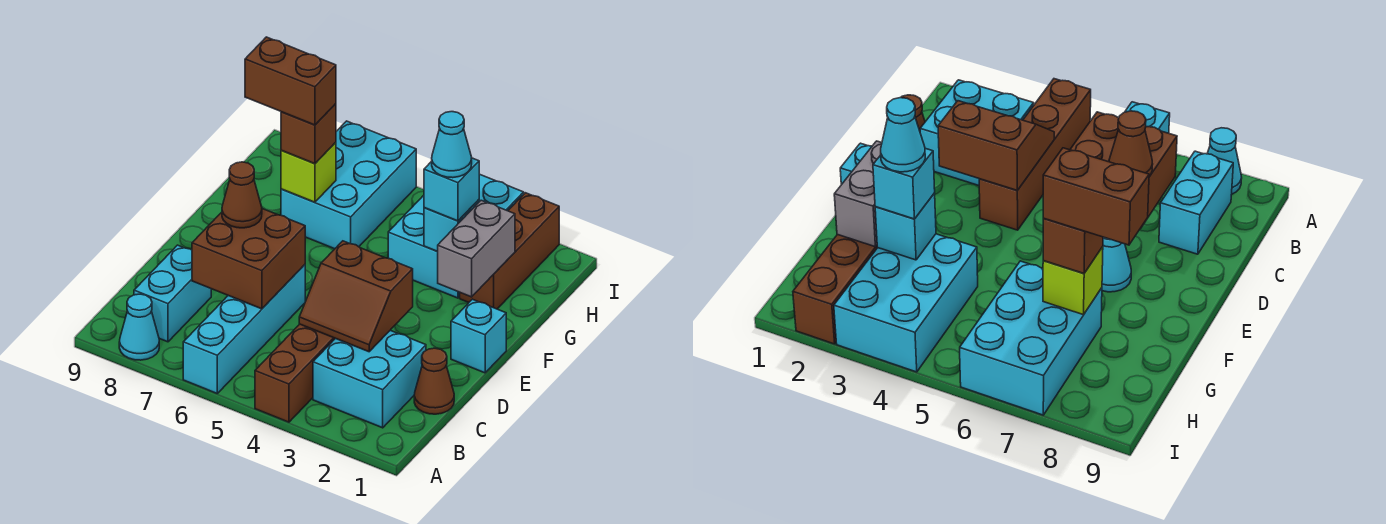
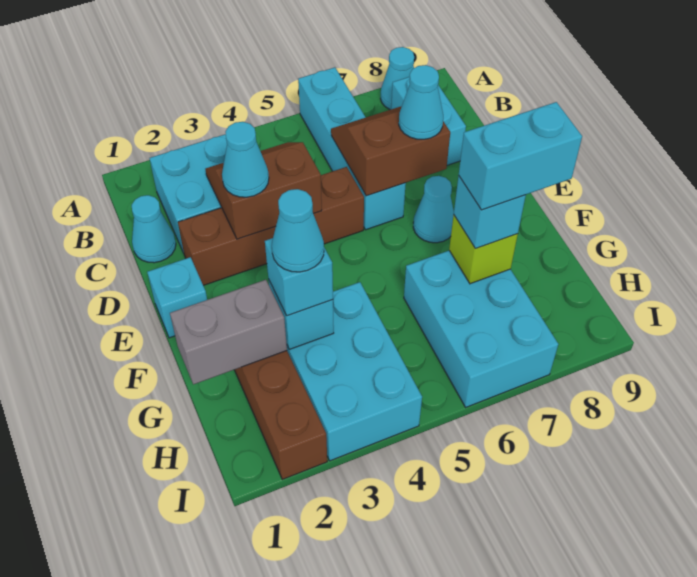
brown brick A4:D4 level 1 -> brown brick D2:D5 level 1
brown cone C1 level 1 -> cyan cone C1 level 1
brown brick C6:D7 level 2 -> brown slope C6:D7 level 2 top D
none -> cyan cone D3 level 3
brown cone D7 level 3 -> cyan cone D7 level 3
grey brick F2:G2 level 2 -> grey brick G1:G2 level 2
brown brick G7 level 3 -> cyan brick G7 level 3
brown brick G7:G8 level 4 -> cyan brick G7:G8 level 4

